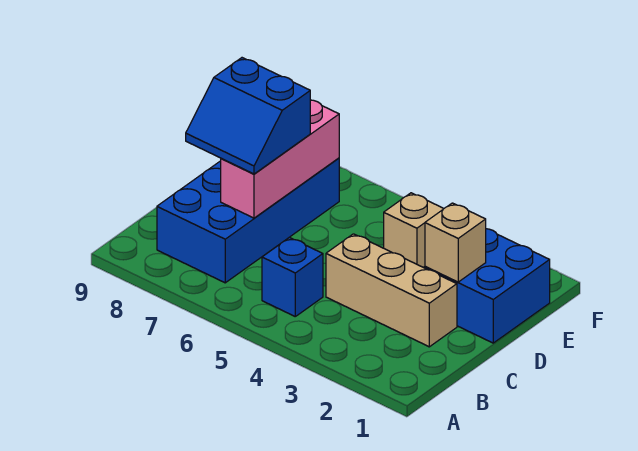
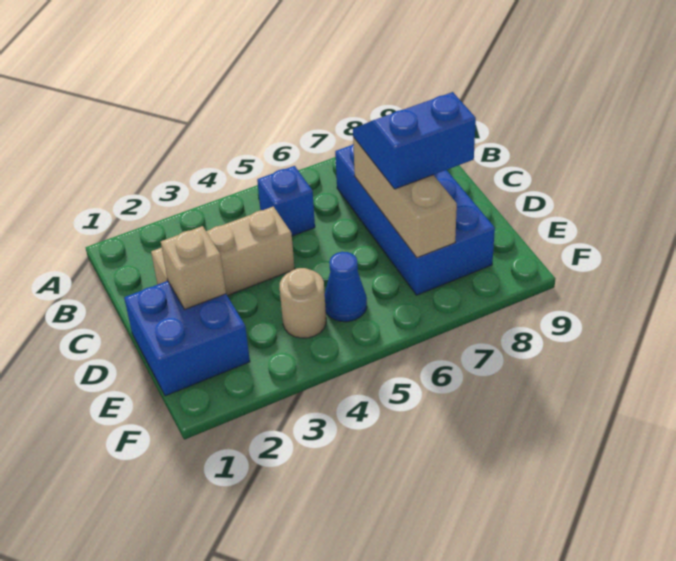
pink brick C7:E7 level 2 -> tan brick C7:E7 level 2
tan brick E4 level 1 -> tan round brick E4 level 1
none -> blue cone E5 level 1

